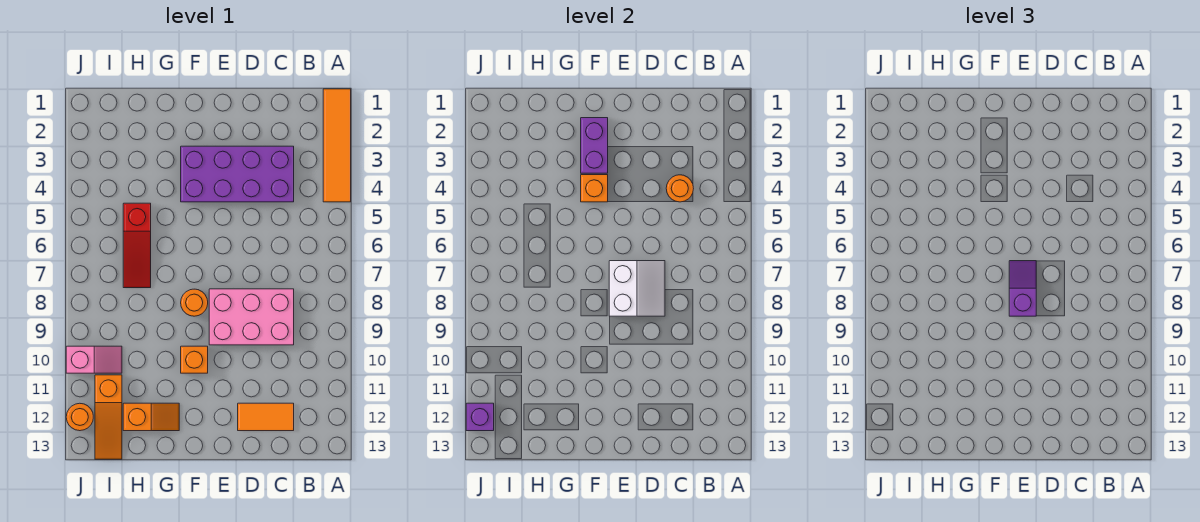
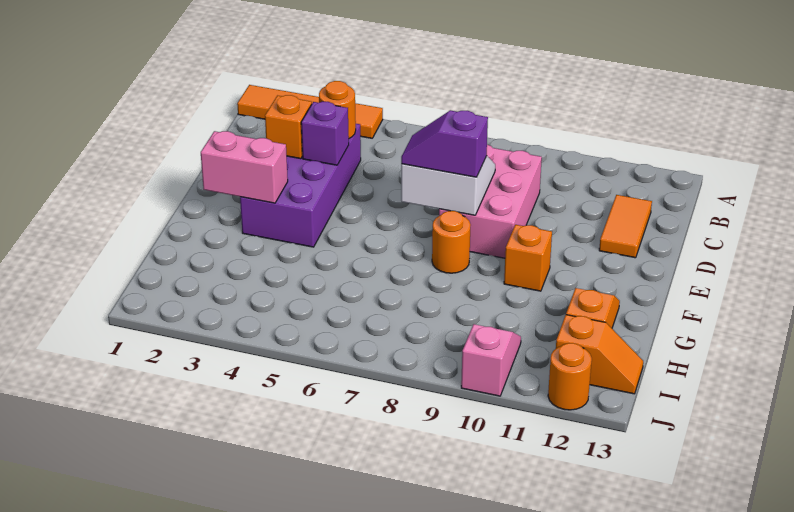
purple brick F2:F3 level 2 -> pink brick F2:F3 level 2
orange brick F4 level 2 -> orange brick D3 level 2
red slope H5:H7 level 1 top 5 -> none
orange slope I11:I13 level 1 top 11 -> orange slope I12:I13 level 1 top 12
purple brick J12 level 2 -> purple brick D4 level 2

